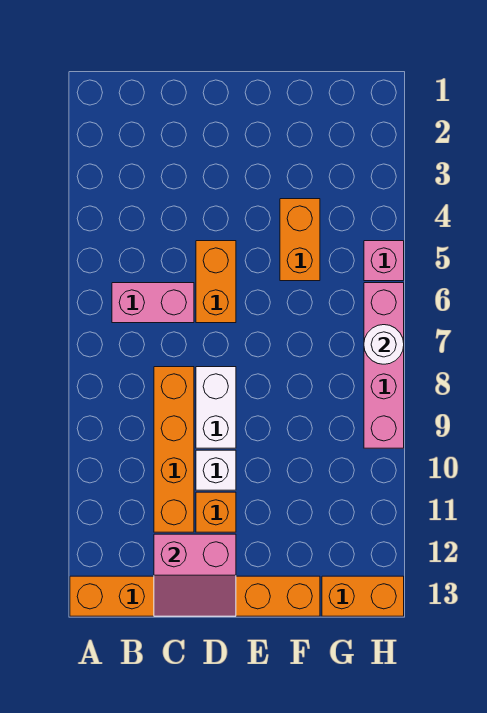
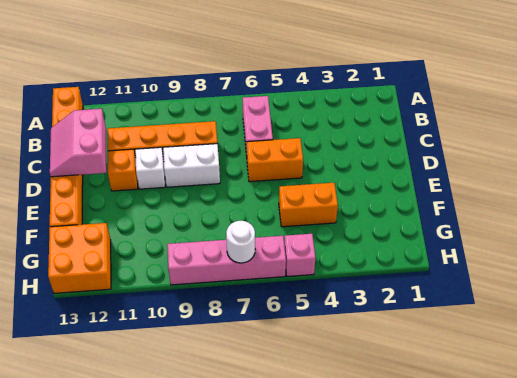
orange brick G13:H13 level 1 -> orange brick G12:H13 level 1

